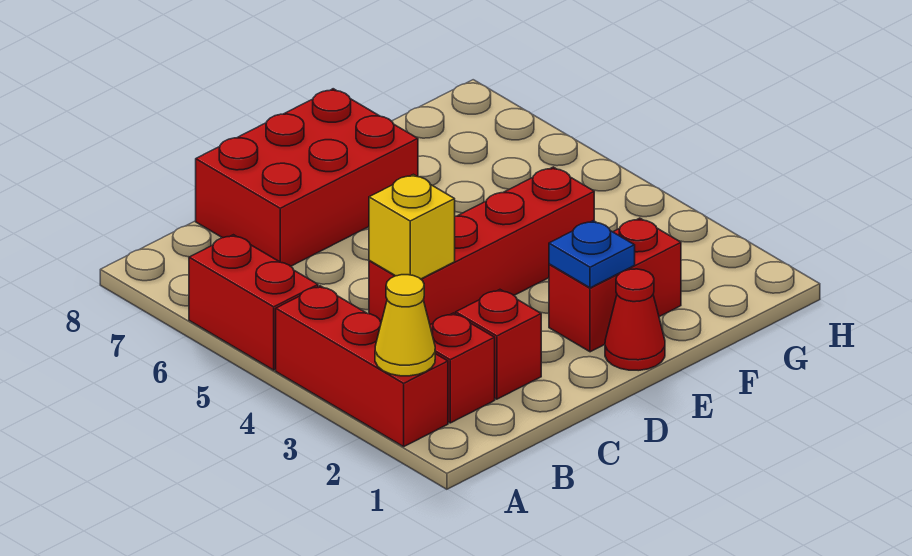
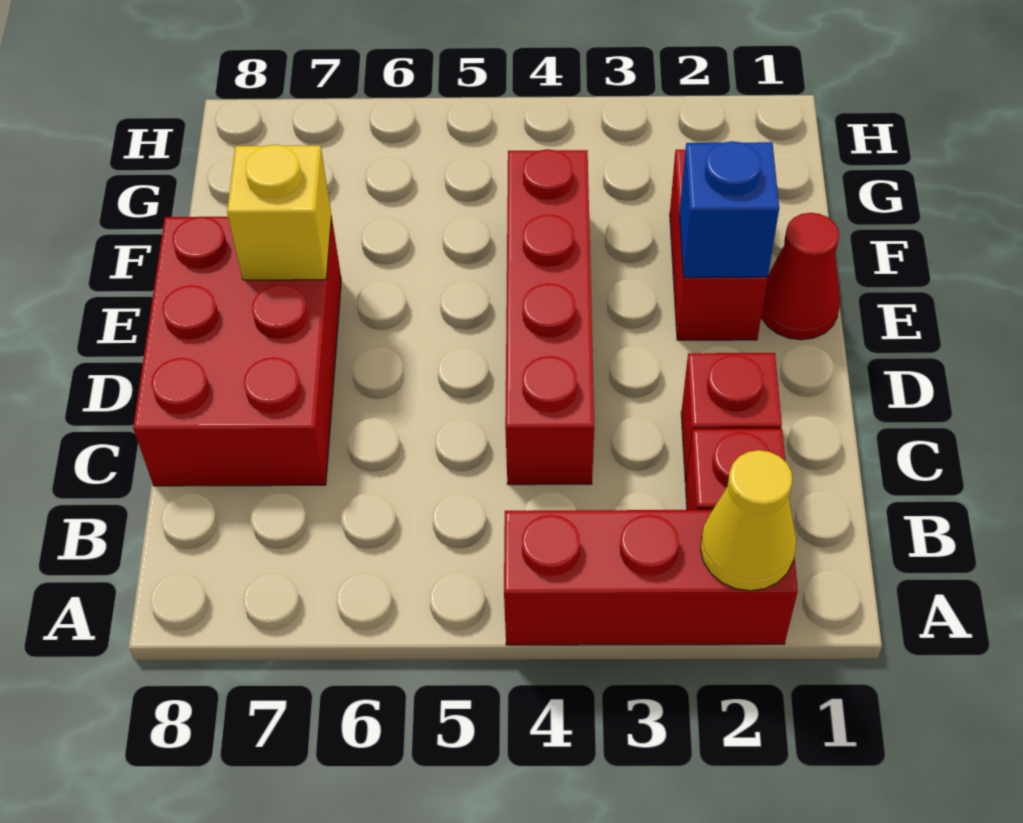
red brick A5:A6 level 1 -> none
yellow brick C4 level 2 -> yellow brick E7 level 2
blue plate E2 level 2 -> blue brick E2 level 2

